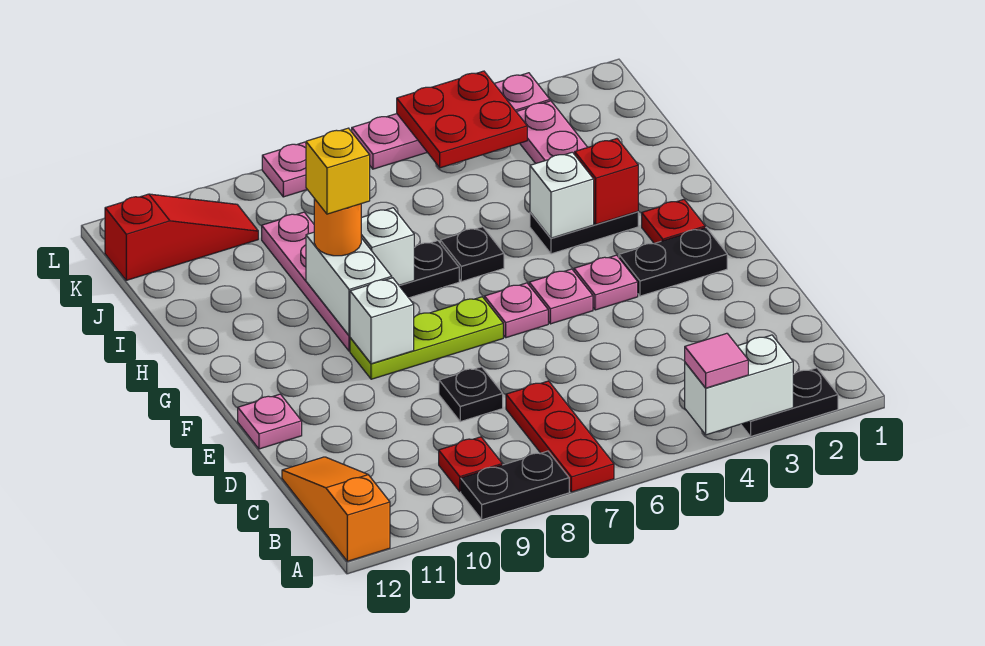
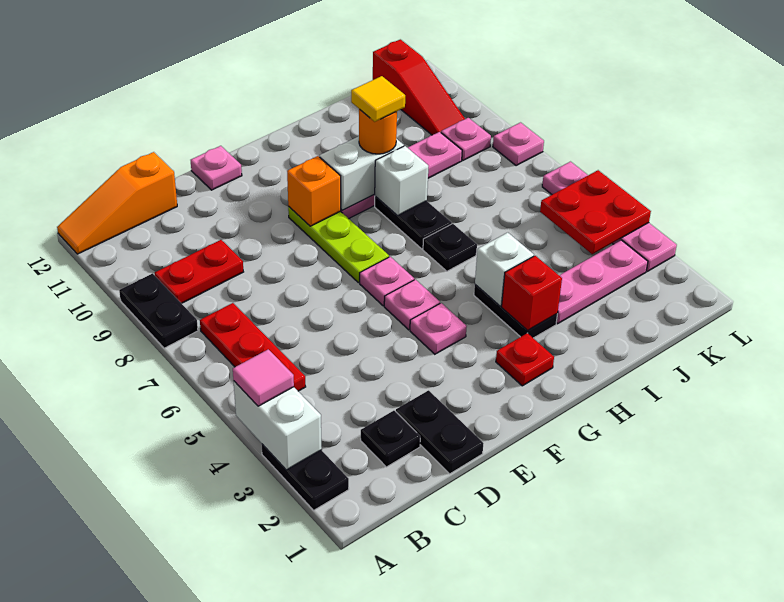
red plate A7:C7 level 1 -> red plate B5:B7 level 1
orange slope A12:C12 level 1 top A -> orange slope A12:C12 level 1 top C
red plate B9 level 1 -> red plate B9:C9 level 1
black plate D8 level 1 -> black plate C2 level 1
black plate F2:F3 level 1 -> black plate D1:D2 level 1
white brick F9 level 2 -> orange brick F9 level 2
yellow brick H9 level 4 -> yellow tile H9 level 4
none -> pink plate K9 level 1

